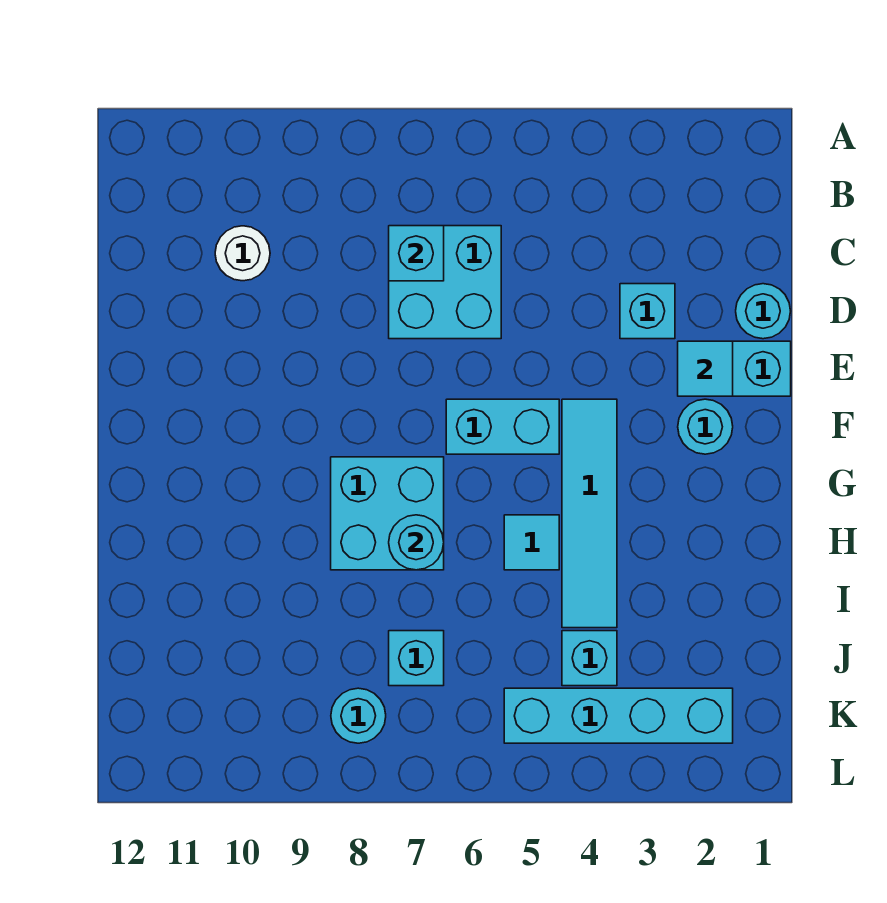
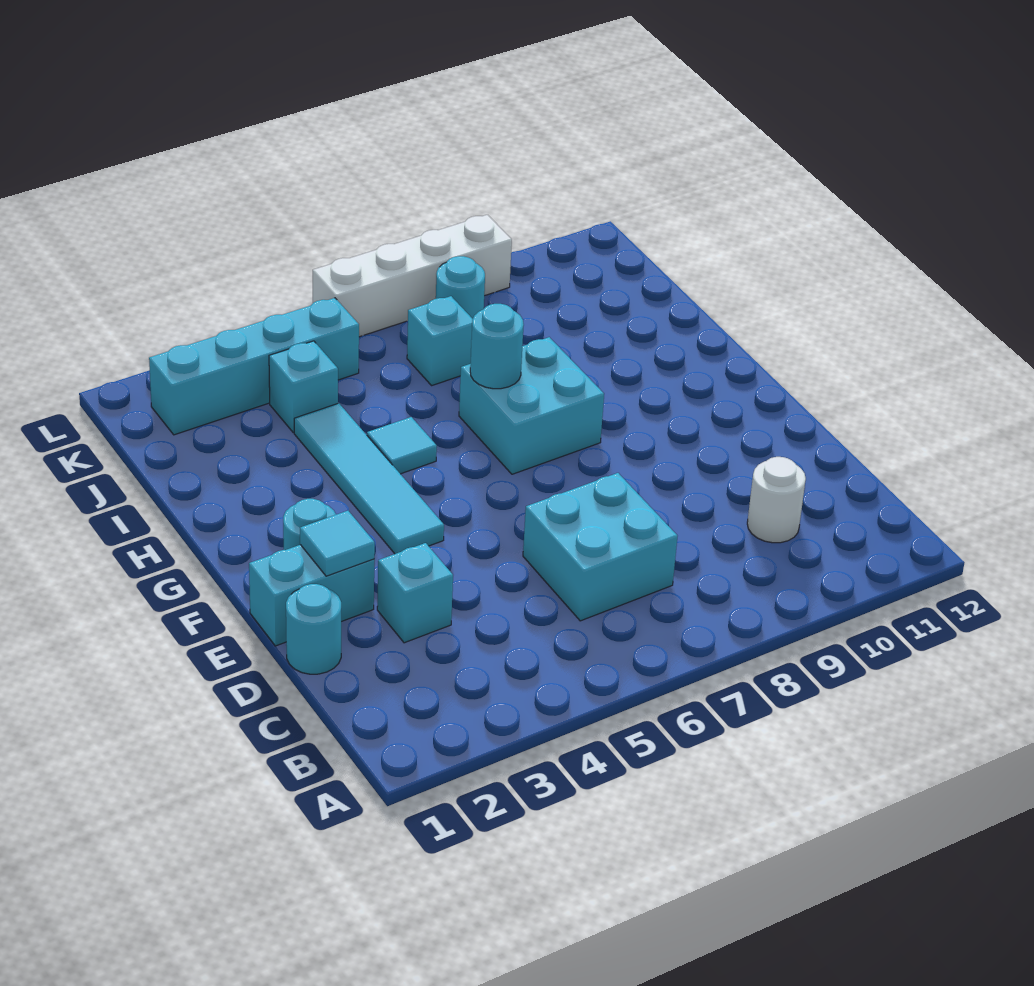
cyan brick C7 level 2 -> none
cyan brick F5:F6 level 1 -> none
none -> white brick L6:L9 level 1

